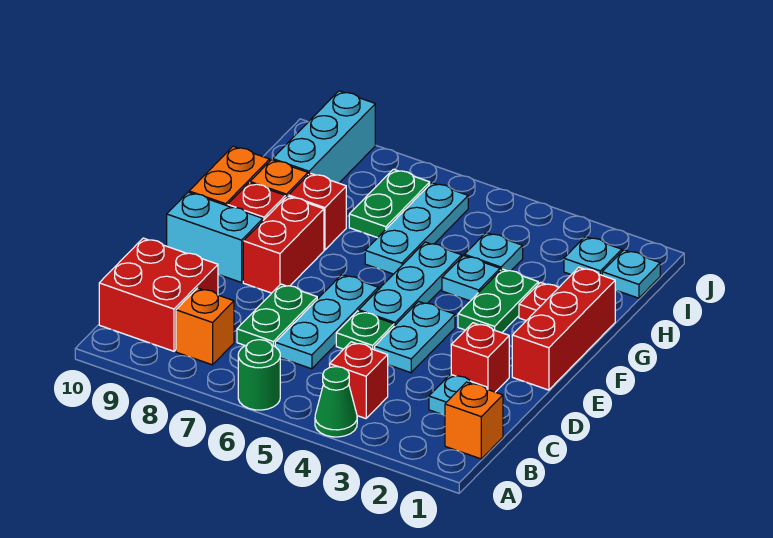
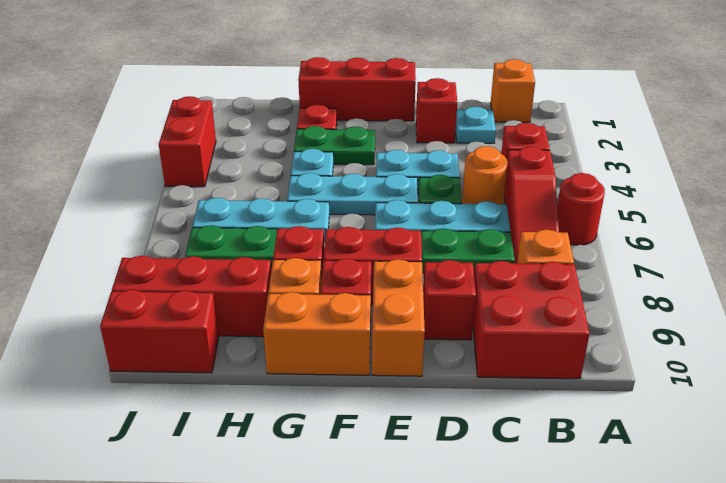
green cone A4 level 1 -> none
green round brick A6 level 1 -> red round brick A6 level 1
none -> red slope B5:B7 level 1 top 5
none -> orange round brick C5 level 1
none -> red brick D9 level 1
cyan brick E9:E10 level 1 -> orange brick E9:E10 level 1
cyan plate H4 level 1 -> none
cyan brick H9:J9 level 1 -> red brick H9:J9 level 1
cyan plate I1 level 1 -> none
cyan plate I2 level 1 -> none
none -> red brick I10:J10 level 1
none -> red brick J3:J4 level 1

